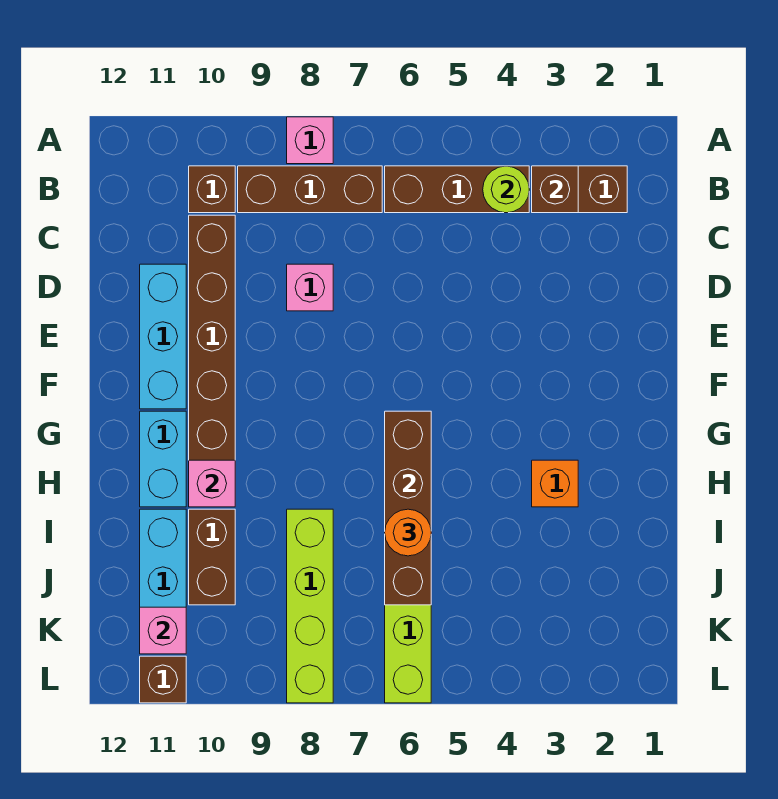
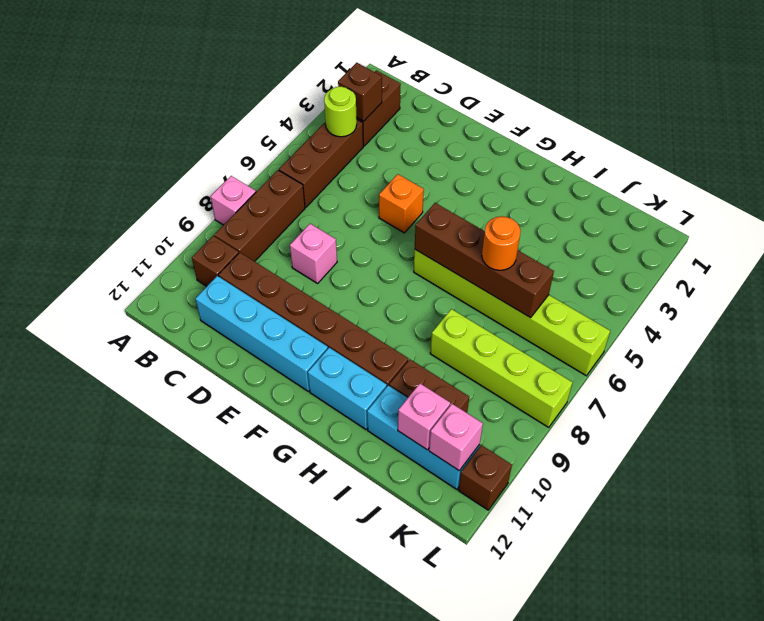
cyan brick D11:F11 level 1 -> cyan brick C11:F11 level 1
orange brick H3 level 1 -> orange brick E5 level 1
pink brick H10 level 2 -> pink brick J11 level 2

